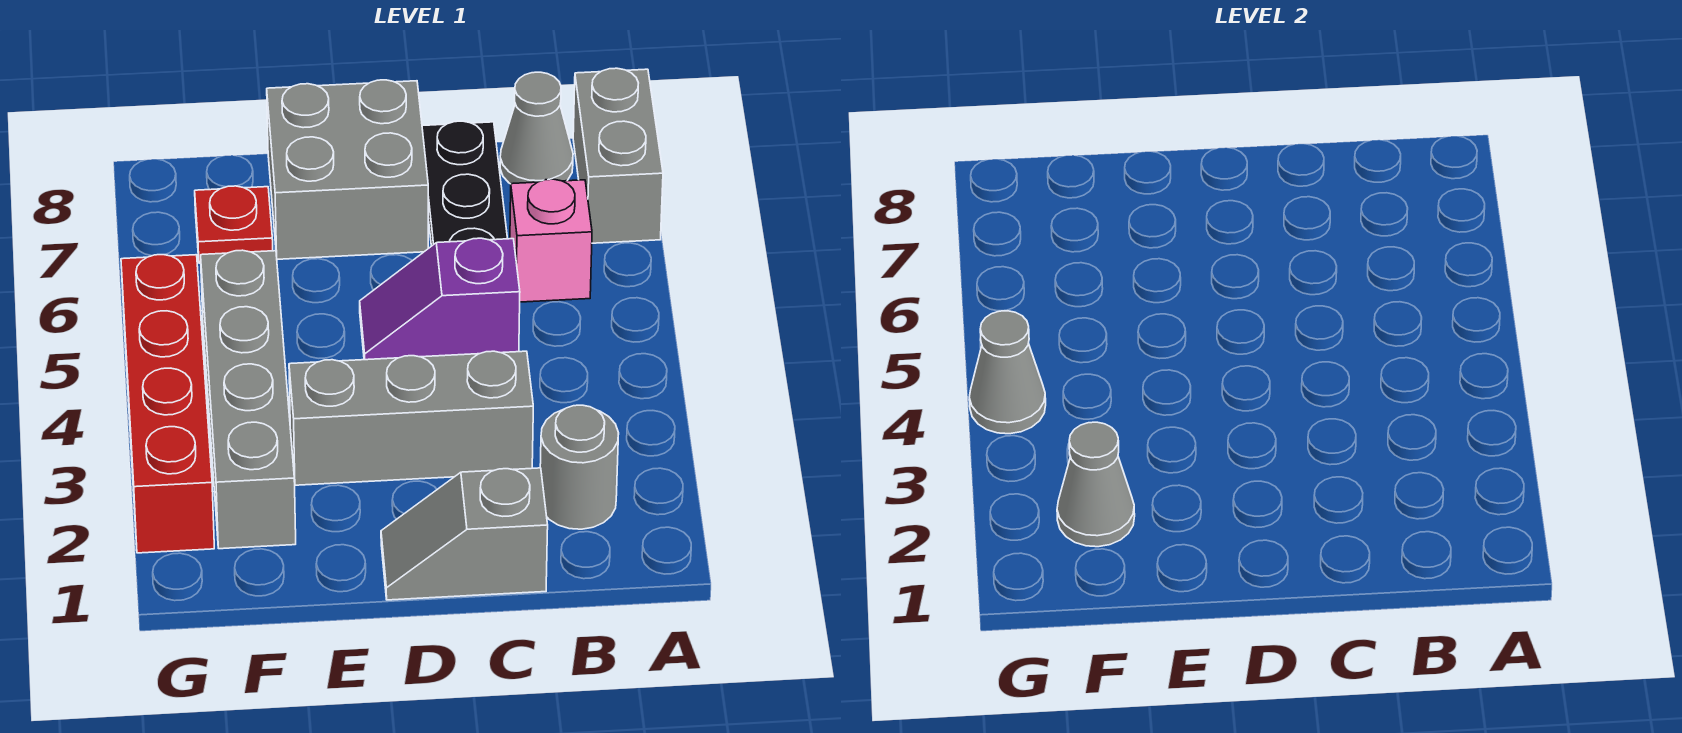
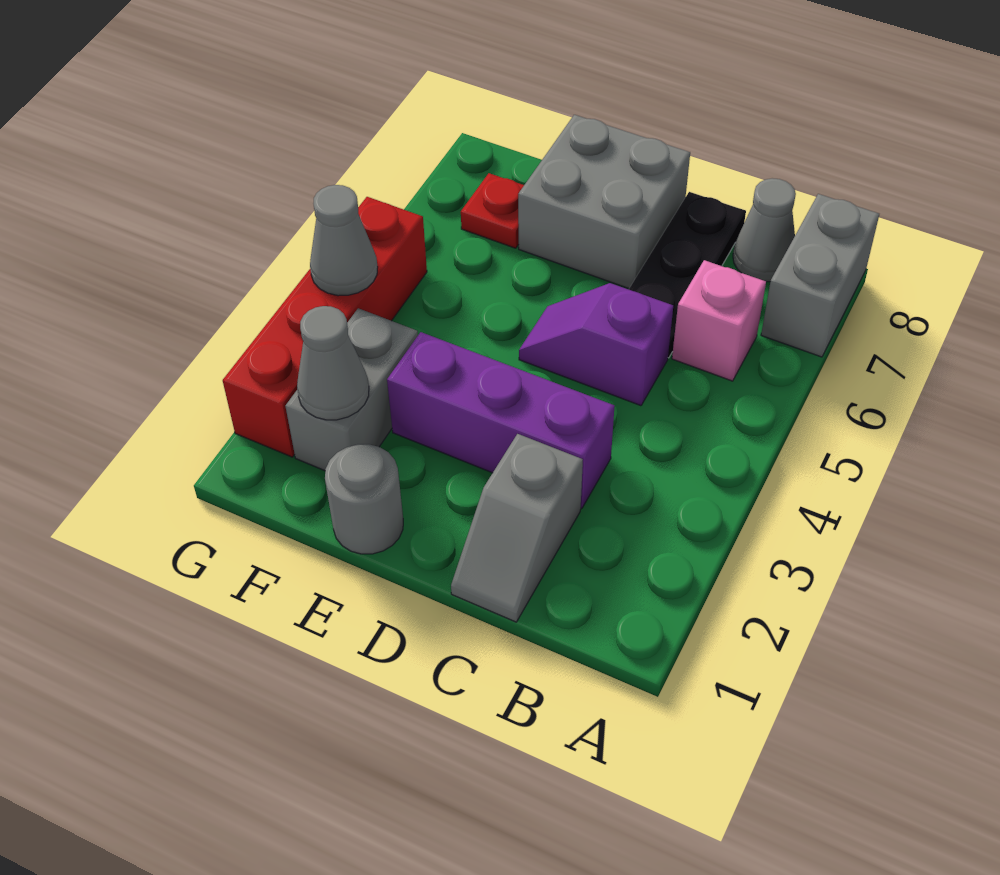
grey round brick B2 level 1 -> grey round brick E1 level 1
grey slope C1:D1 level 1 top C -> grey slope C1:C2 level 1 top 2
grey brick C3:E3 level 1 -> purple brick C3:E3 level 1
grey brick F2:F5 level 1 -> grey brick F2:F3 level 1

